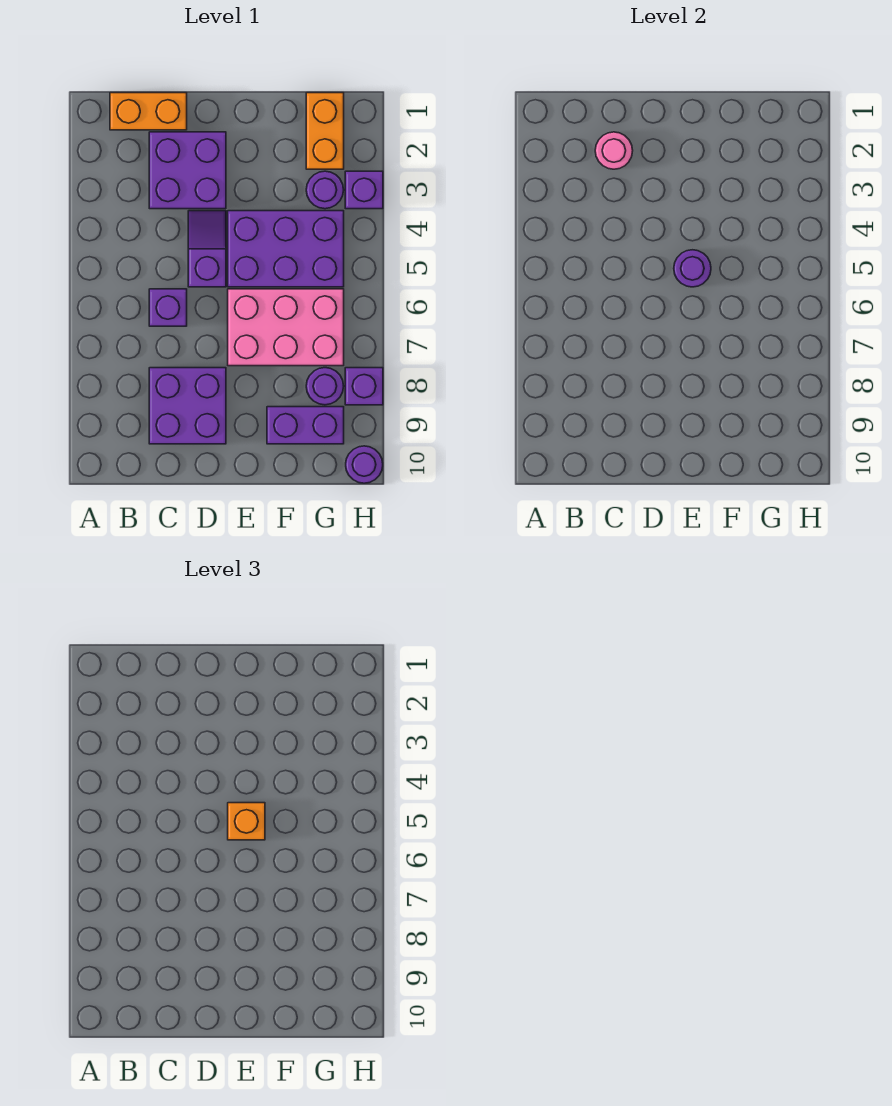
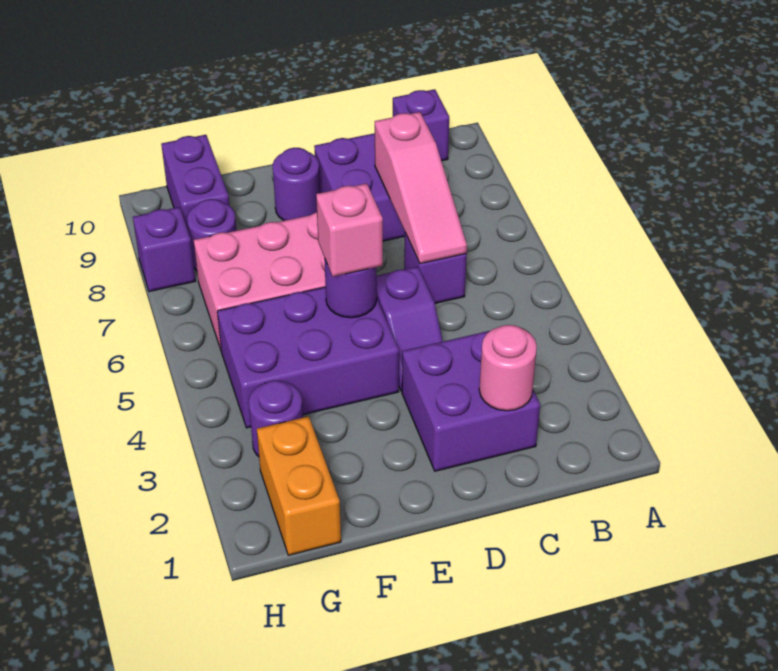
orange brick B1:C1 level 1 -> none
none -> pink slope C6:C8 level 2 top 8
orange brick E5 level 3 -> pink brick E5 level 3
purple brick F9:G9 level 1 -> purple brick G9:G10 level 1
purple brick H3 level 1 -> purple brick B10 level 1
purple round brick H10 level 1 -> purple round brick E9 level 1

